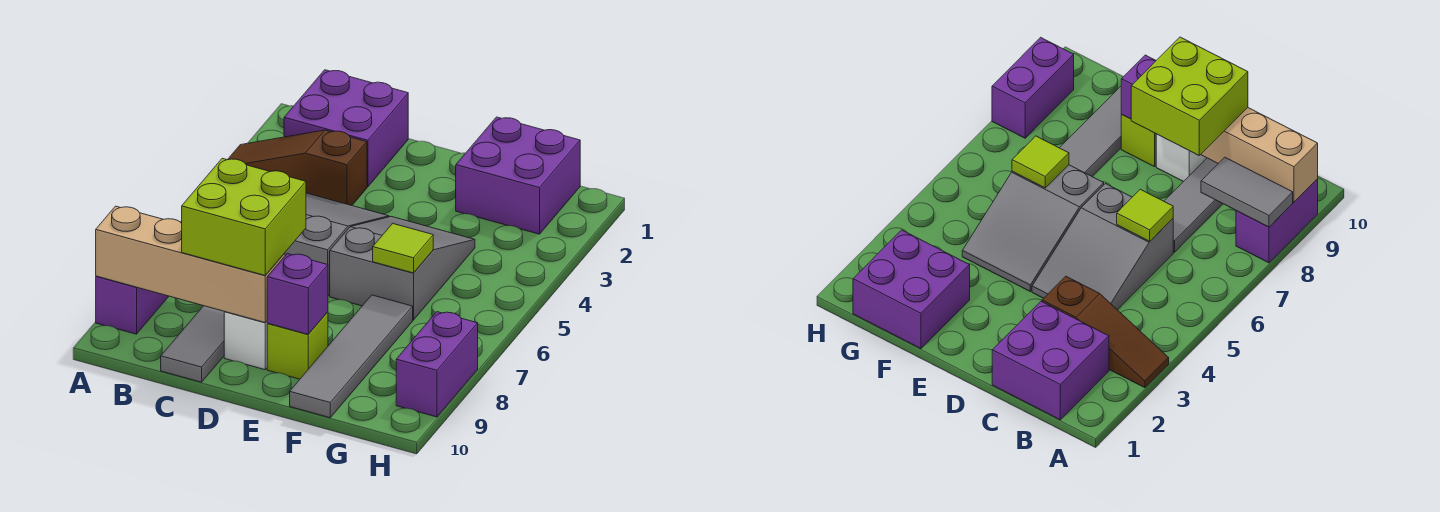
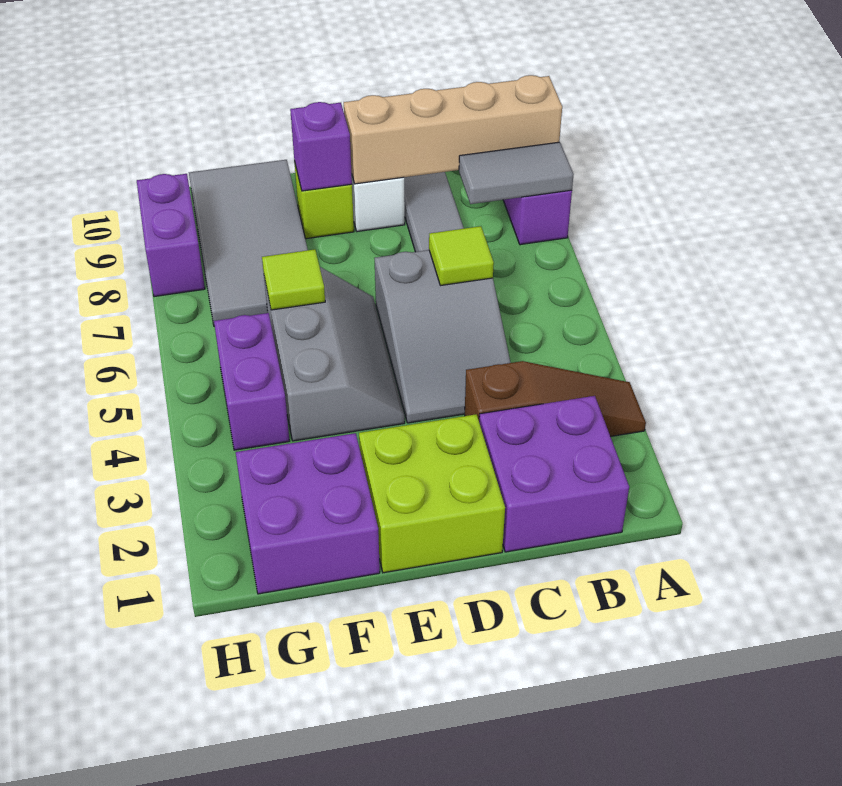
lime brick C8:D9 level 3 -> lime brick D1:E2 level 1
grey slope E4:F6 level 1 top 6 -> grey slope E4:F6 level 1 top F
grey tile F7:F10 level 1 -> grey tile F7:G10 level 1
none -> purple brick G4:G5 level 1

